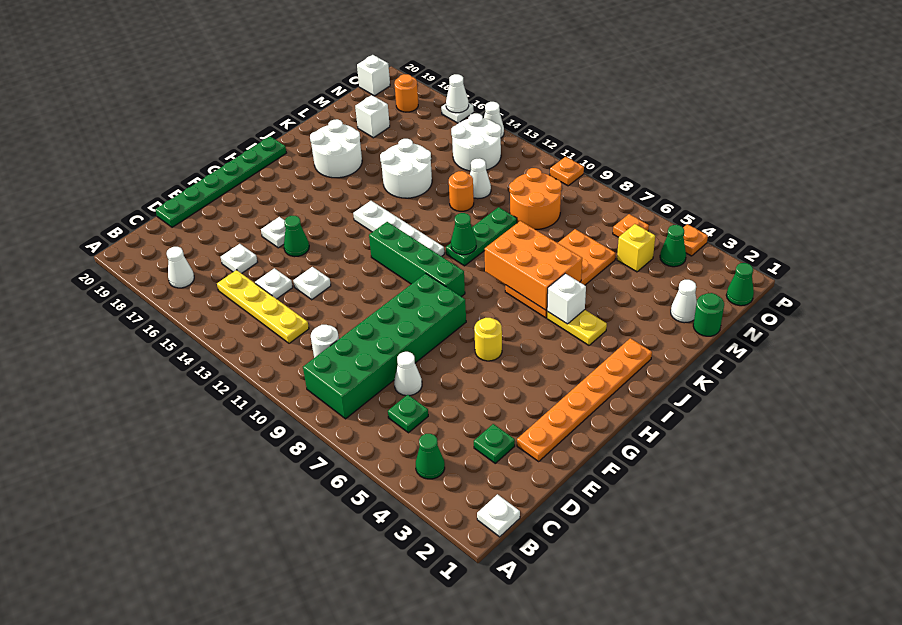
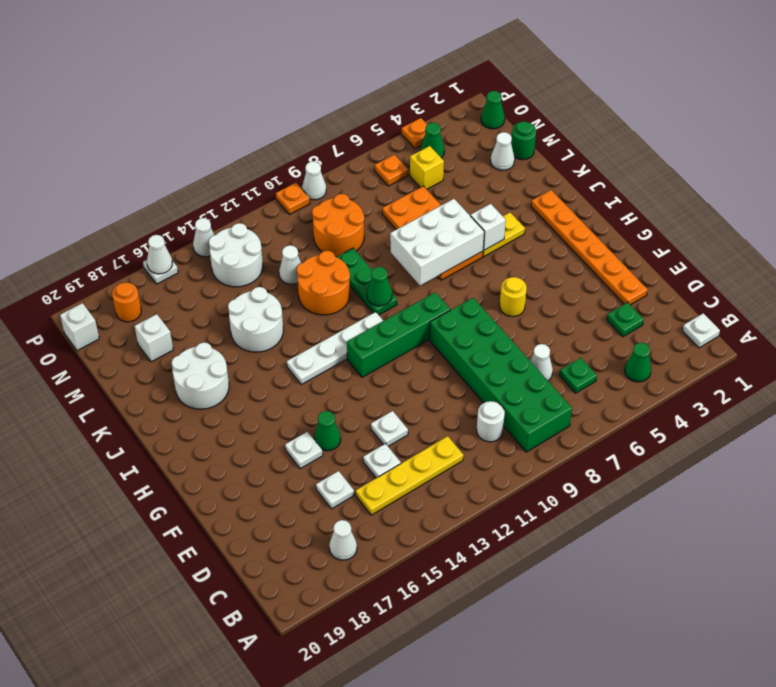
green plate D20:I20 level 1 -> none
orange brick J6:K8 level 2 -> white brick J6:K8 level 2
orange round brick L12 level 1 -> orange round brick K11:L12 level 1
none -> white cone P9 level 1

